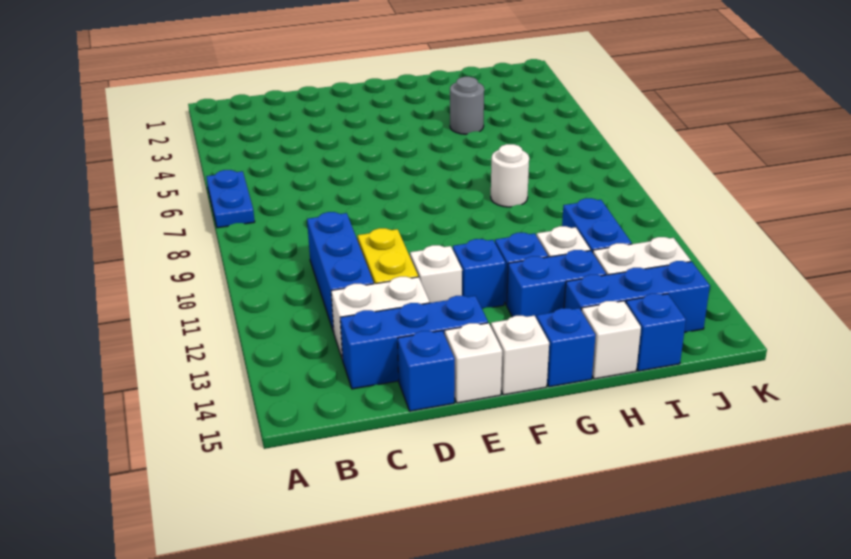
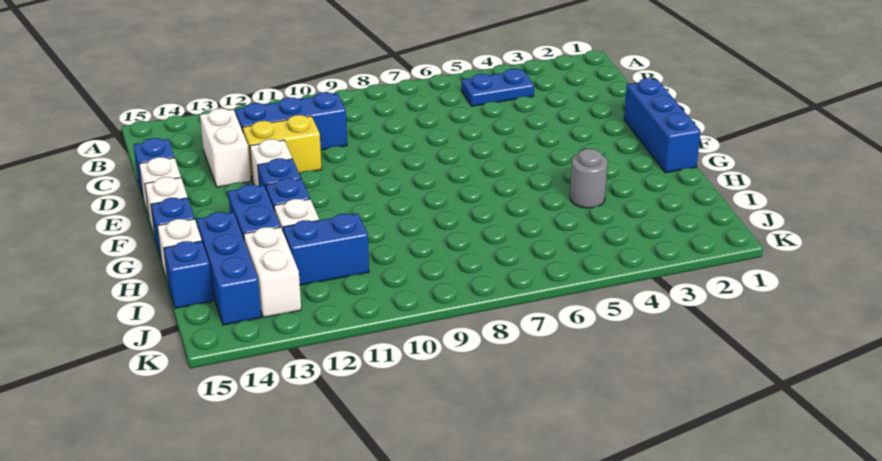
blue plate A6:A7 level 1 -> blue plate B4:B5 level 1
blue brick C14:E14 level 1 -> blue brick E1:G1 level 1
white round brick H8 level 1 -> none

